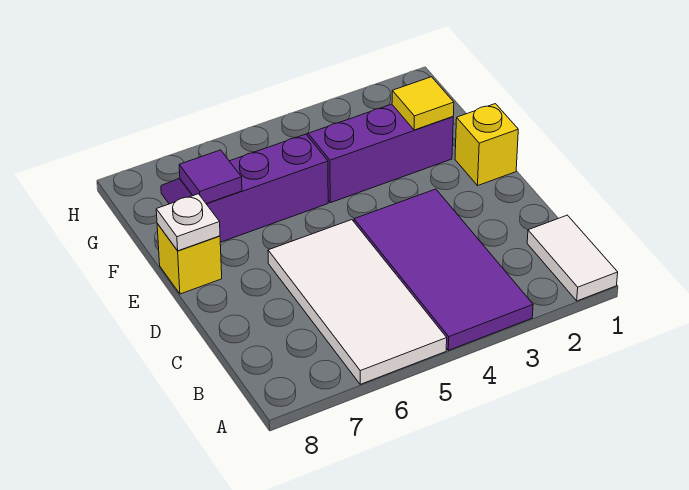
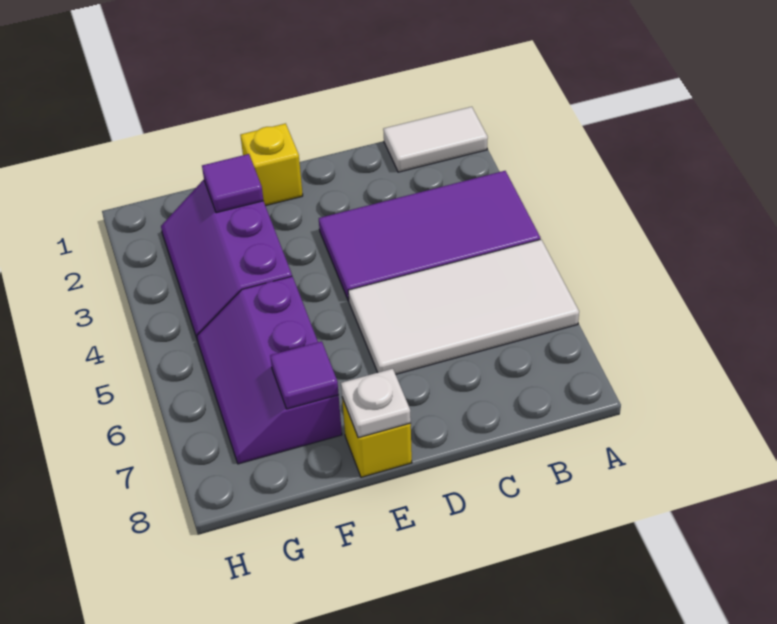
yellow tile F2 level 2 -> purple tile F2 level 2

